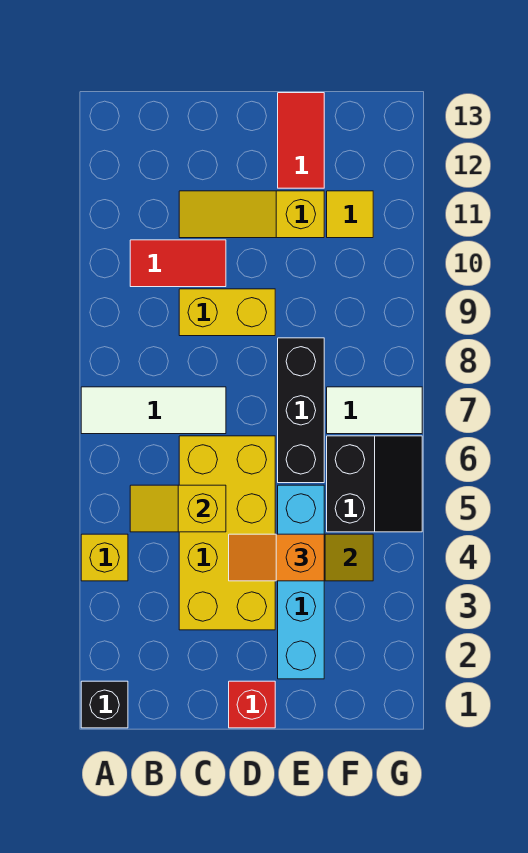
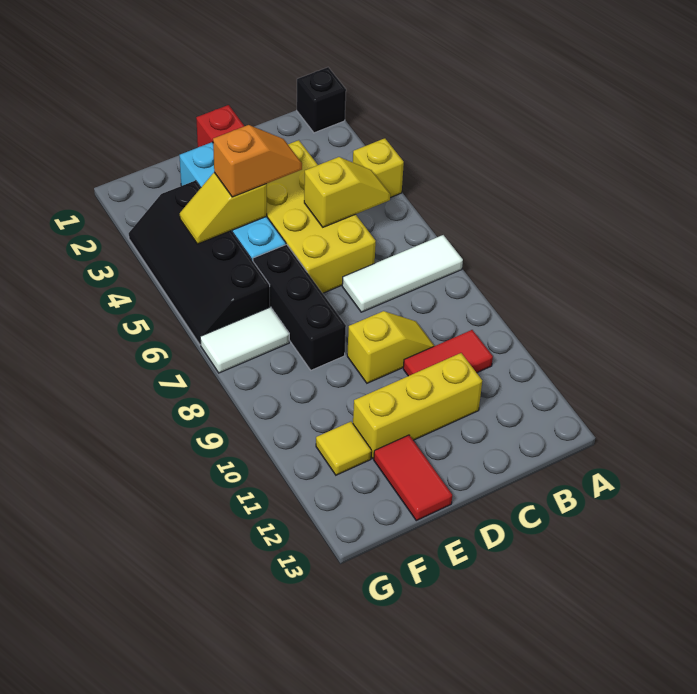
yellow brick C9:D9 level 1 -> yellow slope C9:D9 level 1 top D
yellow slope C11:E11 level 1 top E -> yellow brick C11:E11 level 1
black slope F5:G6 level 1 top F -> black slope F3:G6 level 1 top F

